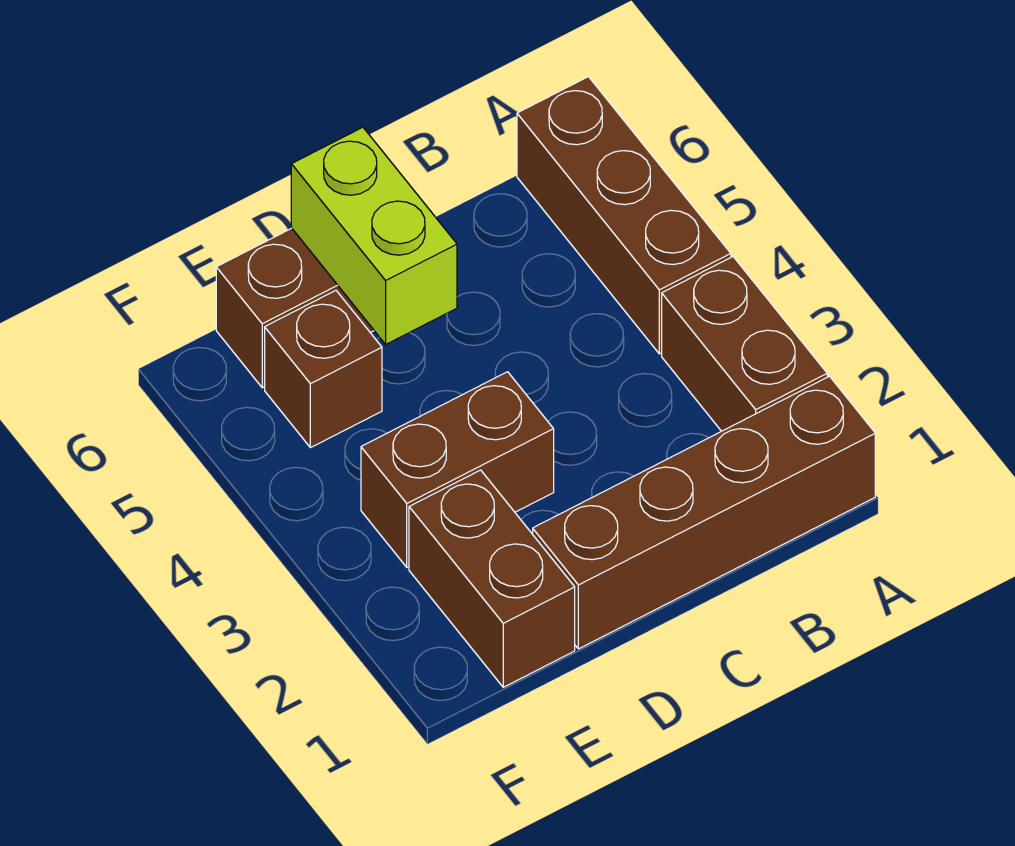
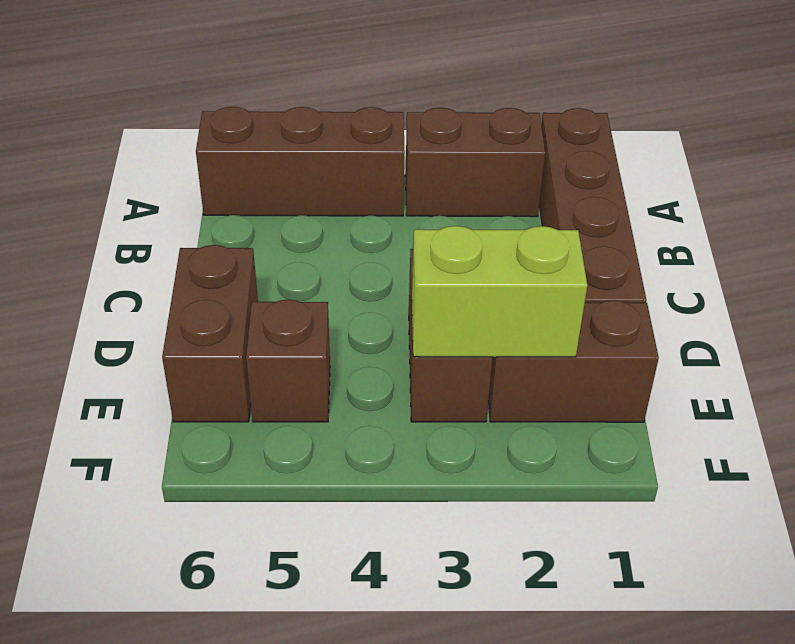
lime brick D5:D6 level 2 -> lime brick E2:E3 level 2

